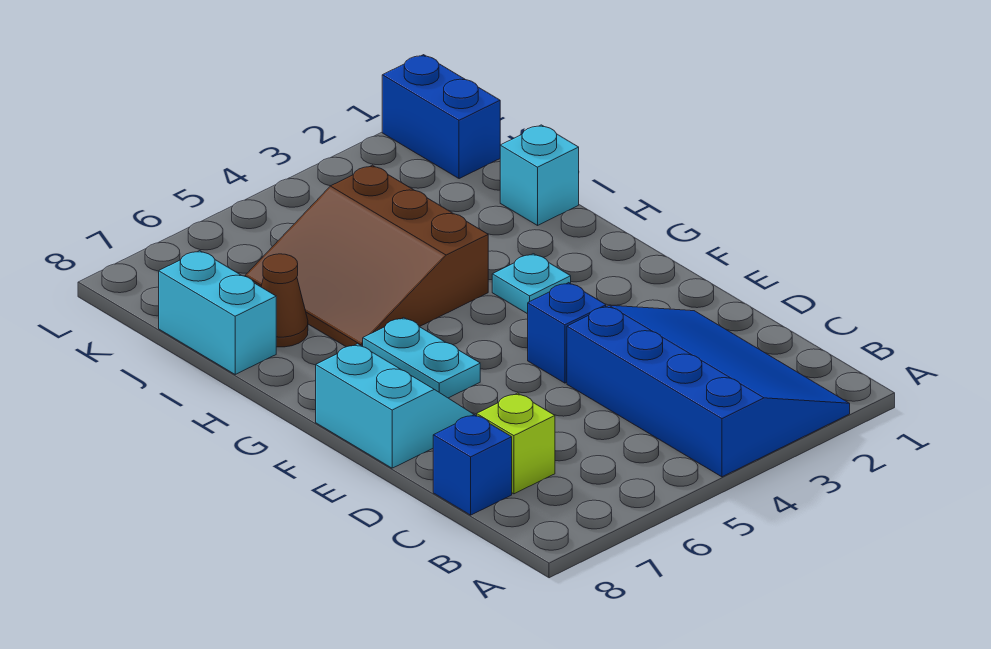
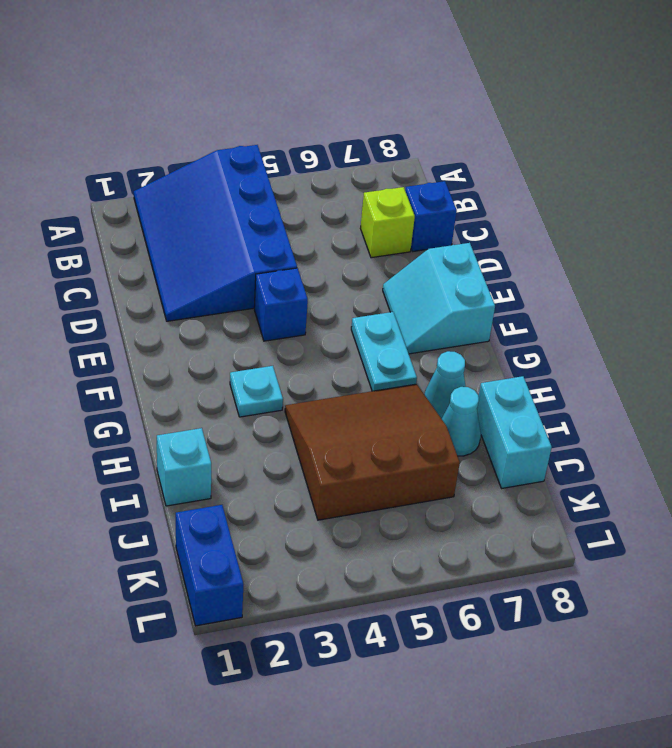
brown slope H4:J6 level 1 top 4 -> brown slope H4:J6 level 1 top J
none -> cyan cone H7 level 1
brown cone I7 level 1 -> cyan cone I7 level 1

